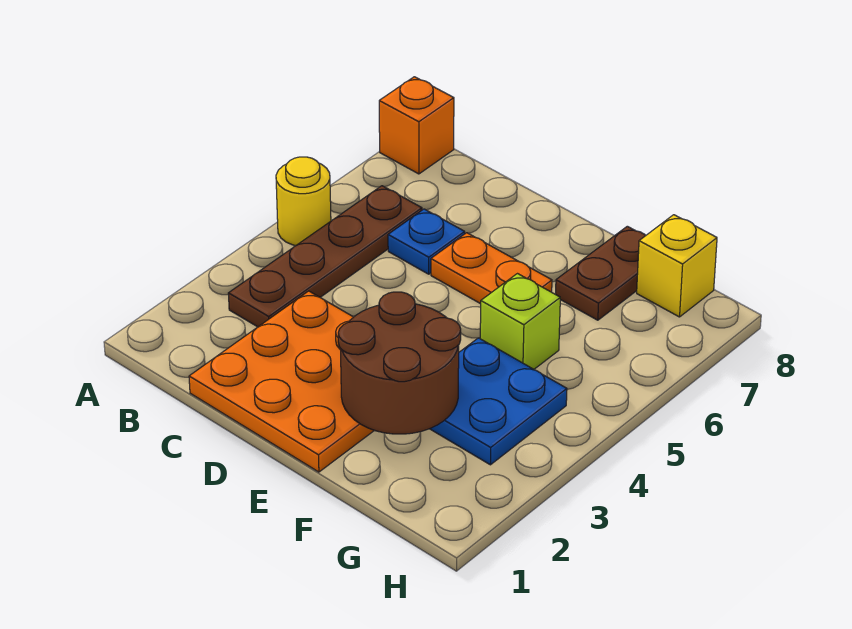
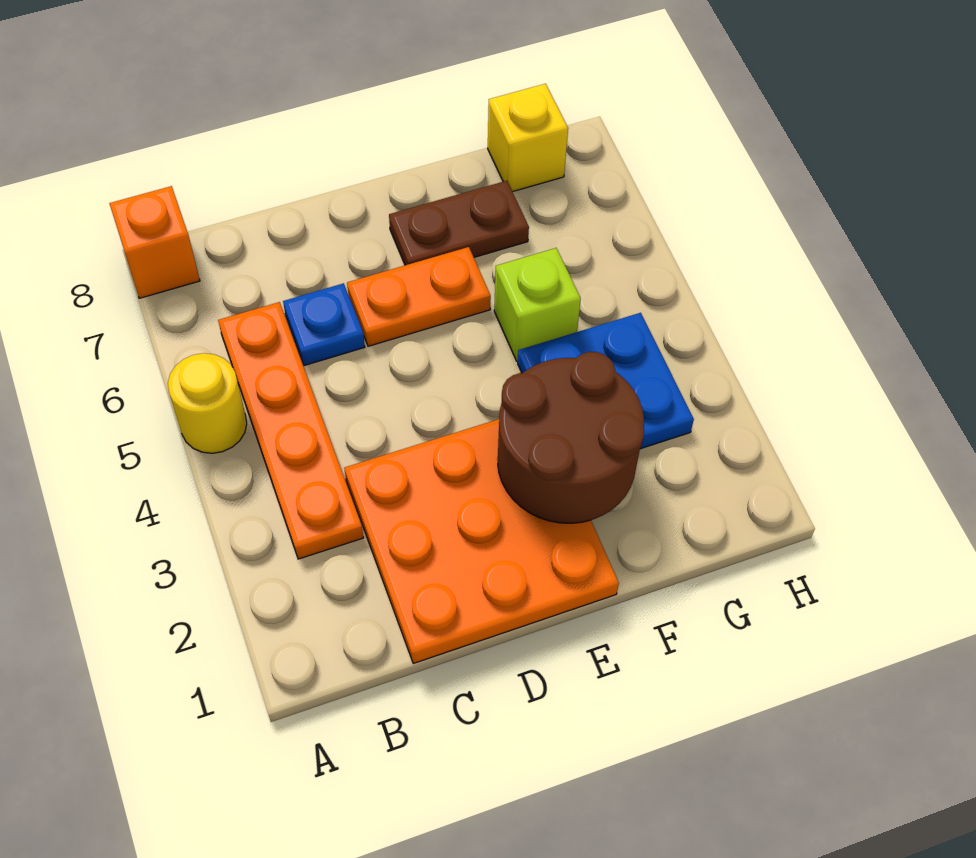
brown plate B3:B6 level 1 -> orange plate B3:B6 level 1
brown plate F7:F8 level 1 -> brown plate E7:F7 level 1

